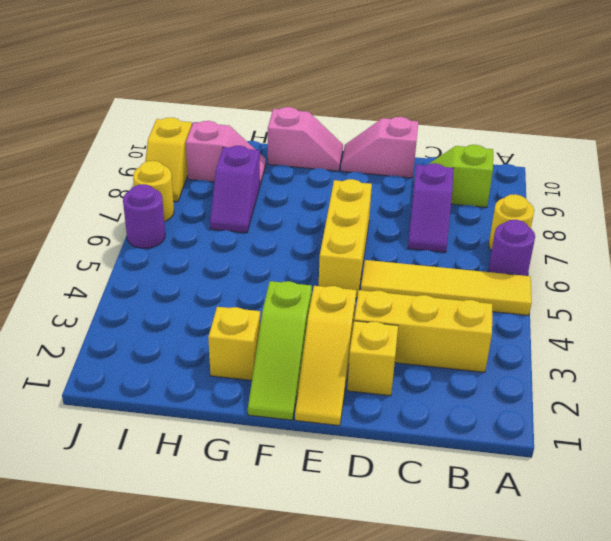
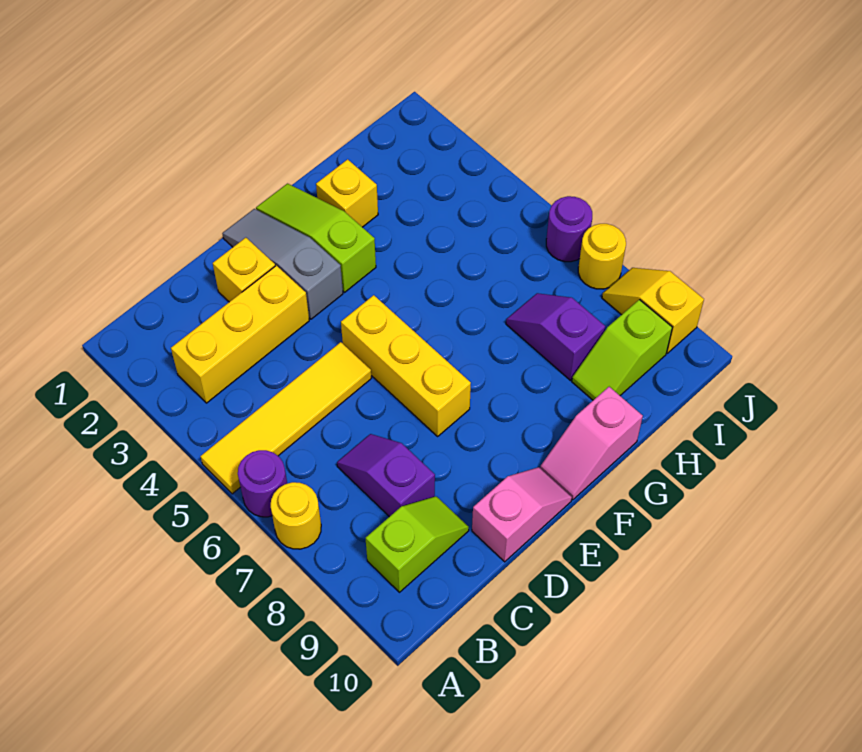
yellow slope E1:E3 level 1 top 3 -> grey slope E1:E3 level 1 top 3
pink slope H9:I9 level 1 top I -> lime slope H9:I9 level 1 top I

